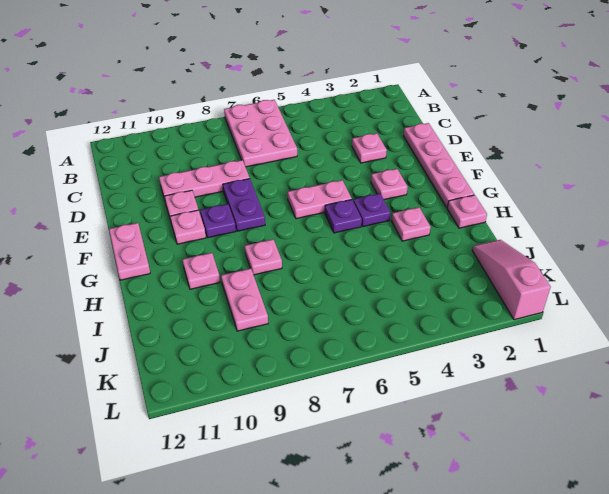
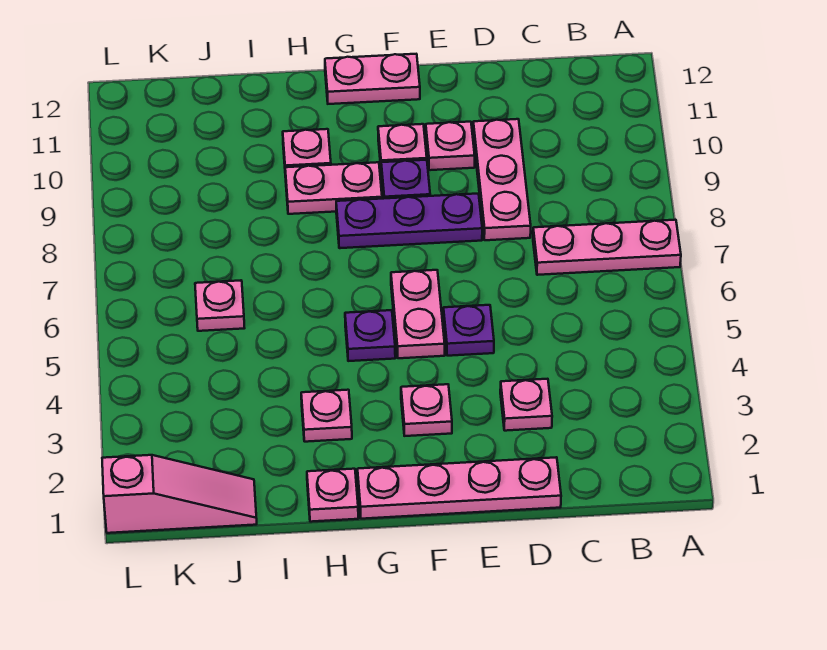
pink plate A6:C7 level 1 -> pink plate A7:C7 level 1
purple plate E8:F8 level 1 -> purple plate E8:G8 level 1
purple plate G4 level 1 -> purple plate E5 level 1
pink plate H8 level 1 -> pink plate J6 level 1
pink plate I9:J9 level 1 -> pink plate G9:H9 level 1

